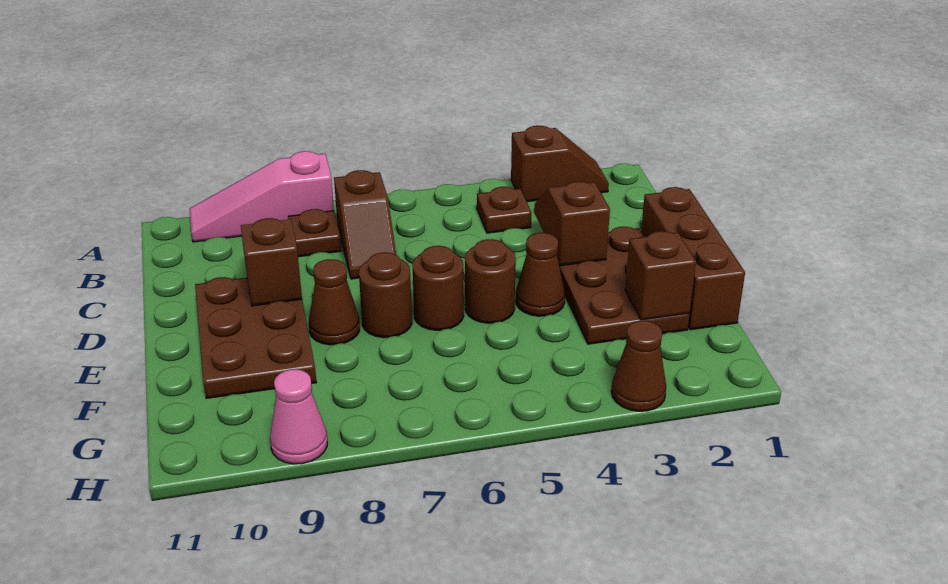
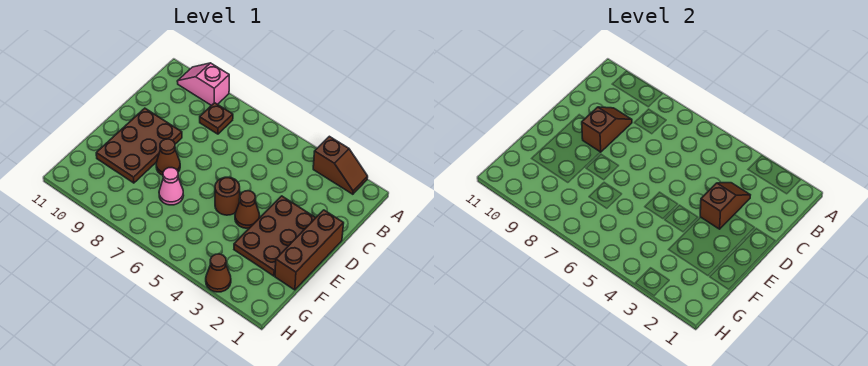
pink slope A8:A10 level 1 top 8 -> pink slope A9:A10 level 1 top 9
brown plate B4 level 1 -> none
brown slope B7:C7 level 1 top B -> none
brown round brick E6 level 1 -> none
brown round brick E7 level 1 -> none
brown brick F2 level 2 -> none
pink cone H9 level 1 -> pink cone F7 level 1

